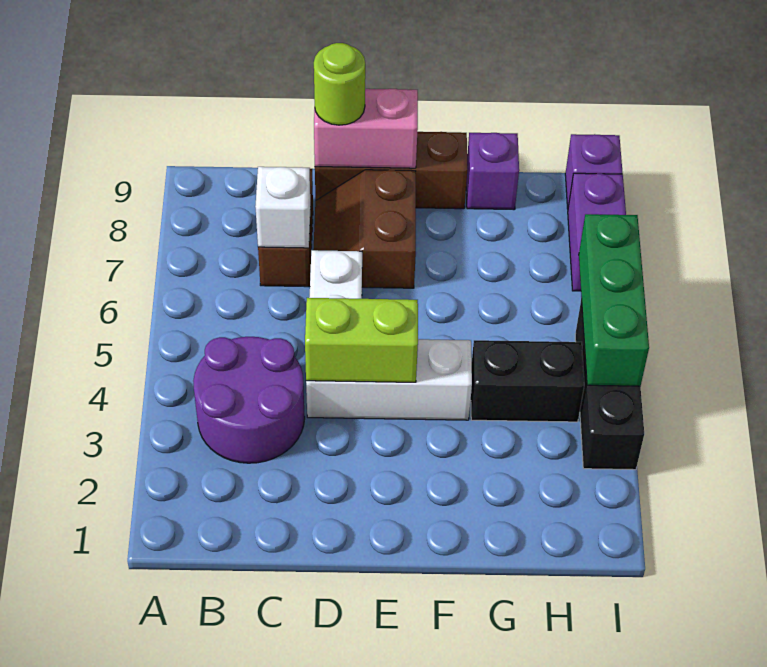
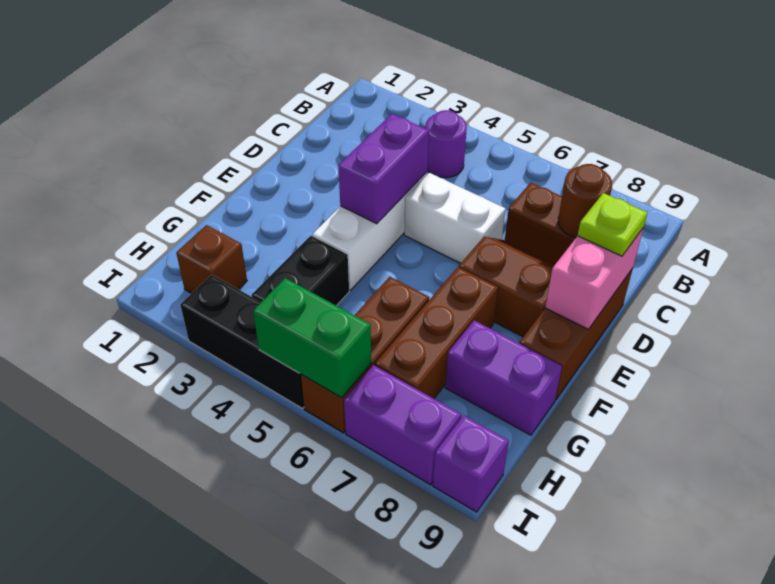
purple round brick B3:C4 level 1 -> purple round brick B4 level 1
white brick C7 level 2 -> none
none -> brown round brick C8 level 2
lime brick D4:E4 level 2 -> purple brick D4:E4 level 2
lime round brick D9 level 3 -> lime plate D9 level 3
none -> brown brick F7:H7 level 1
none -> brown brick G6:I6 level 1
purple brick G9 level 1 -> purple brick G8:G9 level 1
none -> brown brick H2 level 1
green brick I4:I6 level 2 -> green brick I5:I6 level 2

